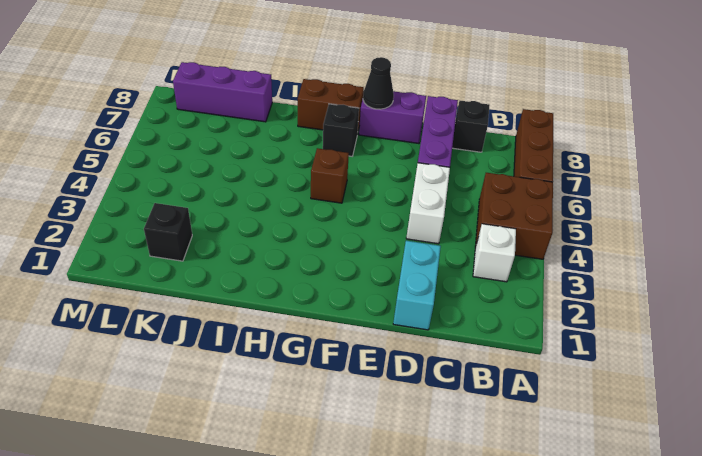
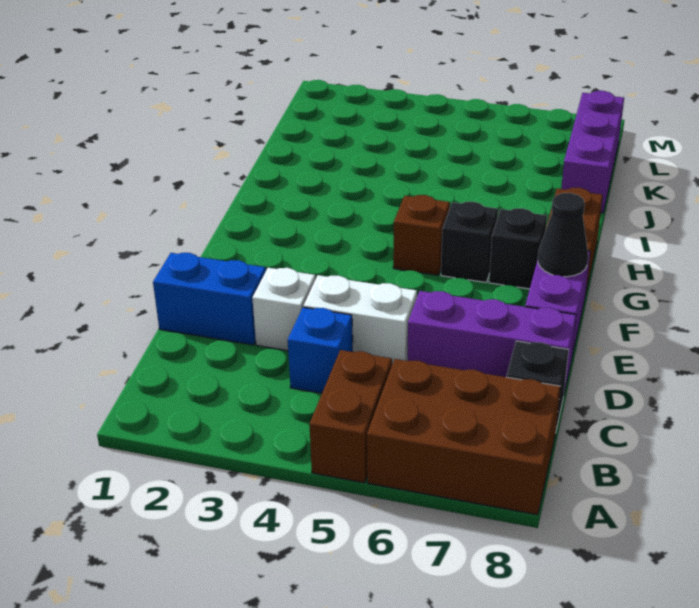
brown brick A4:B5 level 1 -> brown brick A5:B5 level 1
brown brick A6:A8 level 1 -> brown brick A6:B8 level 1
white brick B3 level 1 -> white brick D3 level 1
none -> blue brick C4 level 1
cyan brick D1:D2 level 1 -> blue brick D1:D2 level 1
black brick K2 level 1 -> black brick G6 level 1

